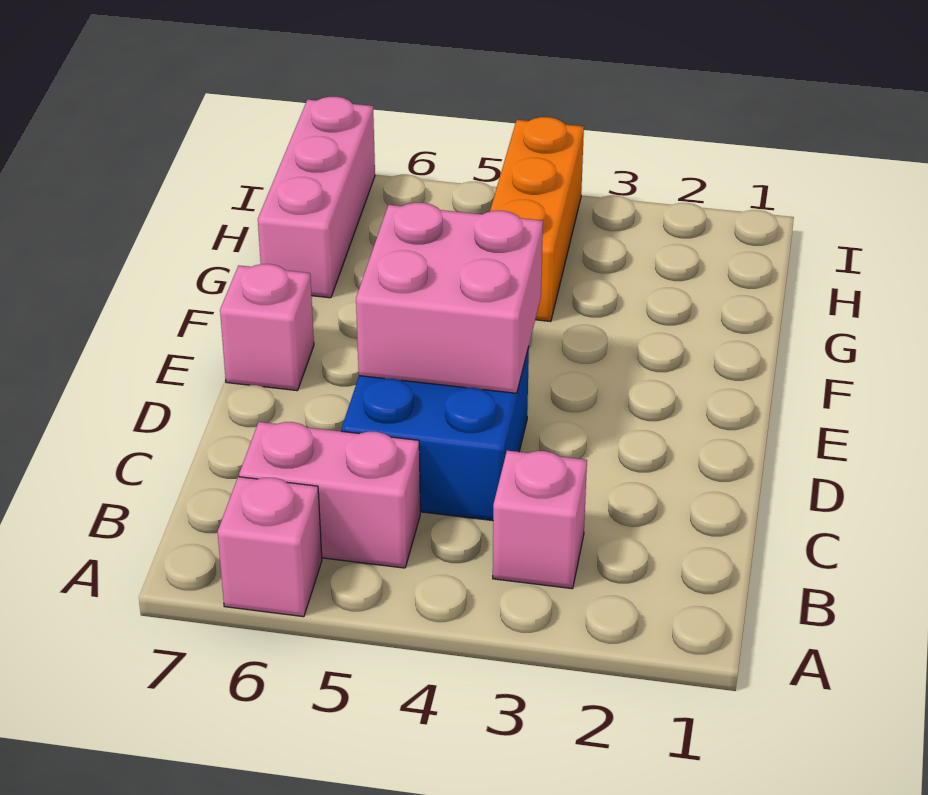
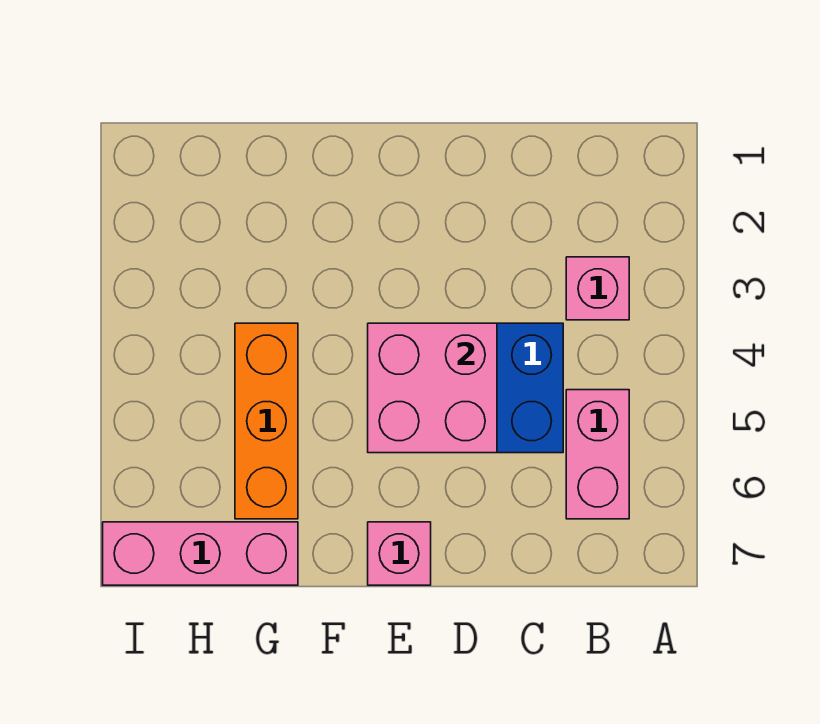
pink brick A6 level 1 -> none
orange brick G4:I4 level 1 -> orange brick G4:G6 level 1

